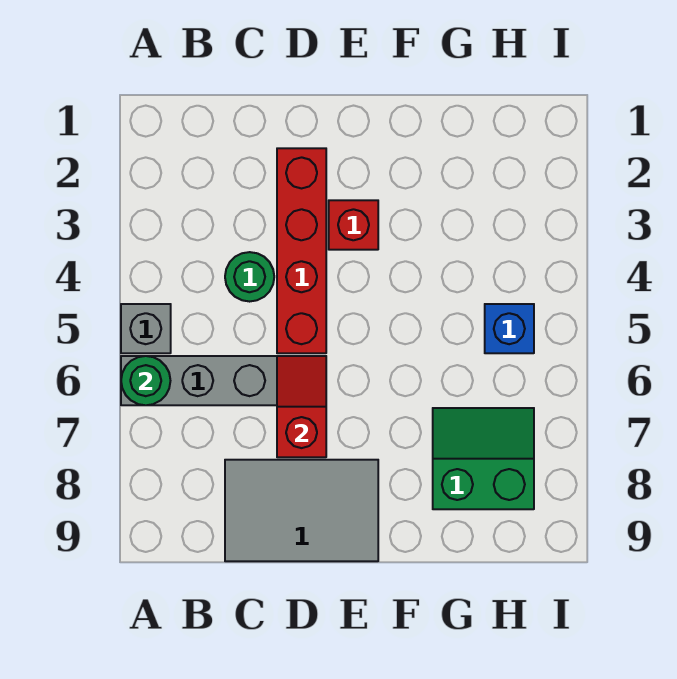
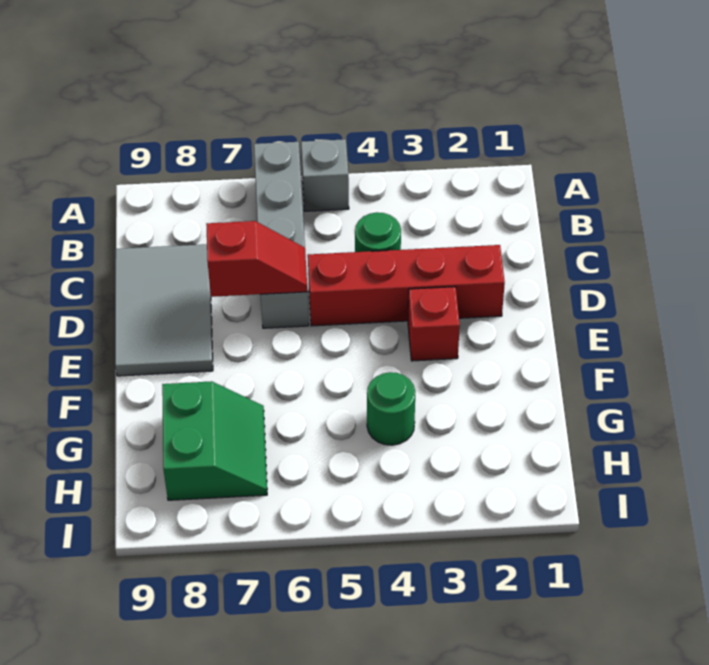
green round brick A6 level 2 -> green round brick G4 level 1
blue brick H5 level 1 -> none

